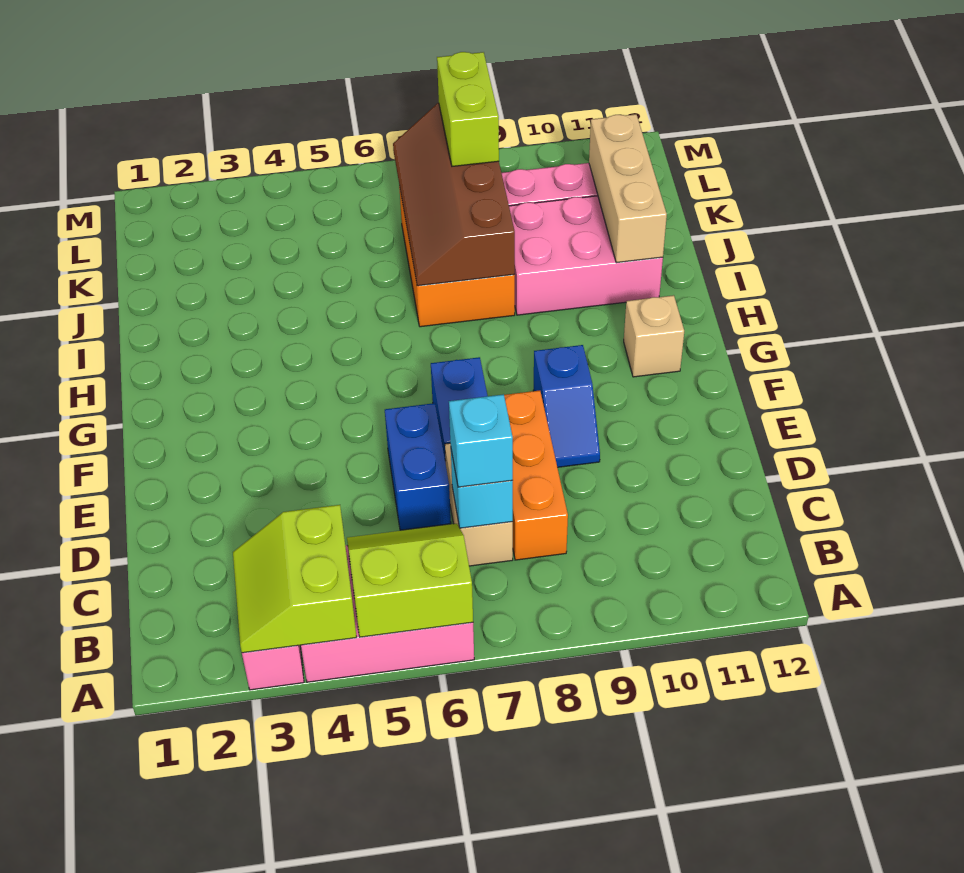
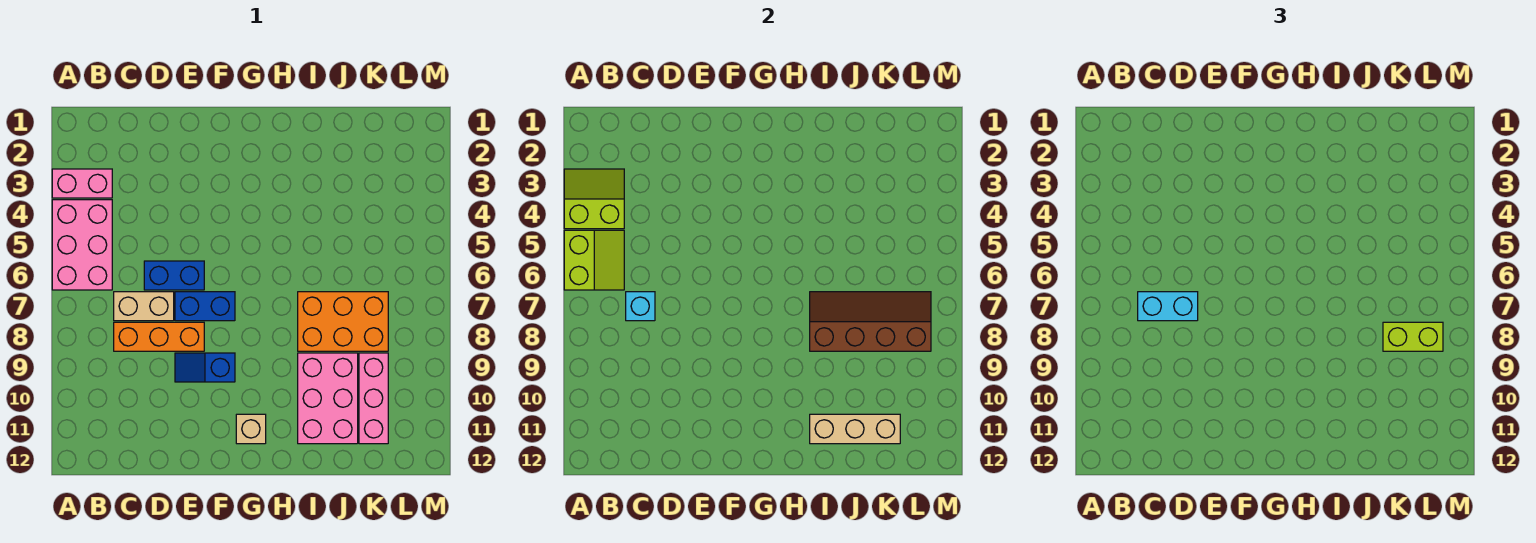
cyan brick C7 level 3 -> cyan brick C7:D7 level 3

